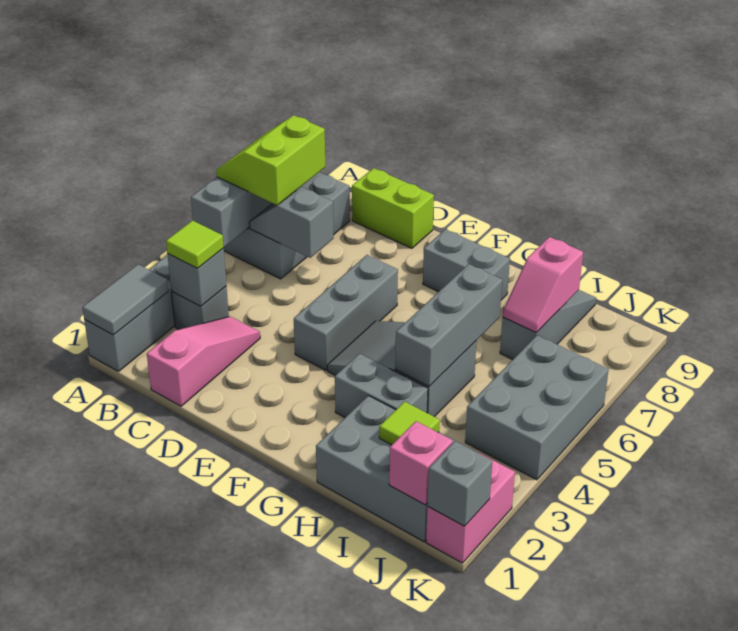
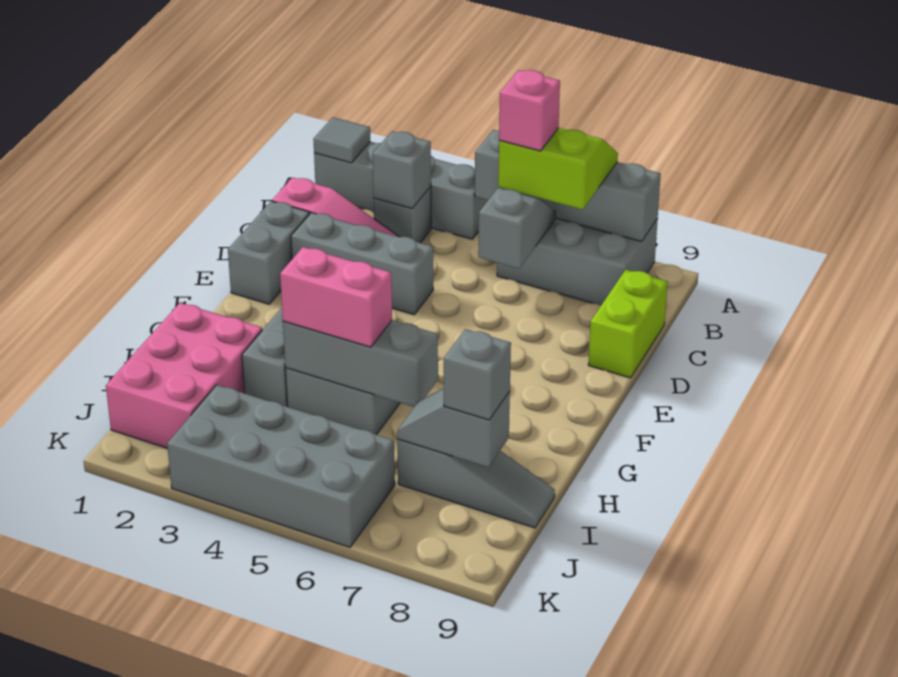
grey tile A1:A2 level 2 -> grey tile A1 level 2
lime tile B3 level 3 -> none
grey brick E4:E6 level 1 -> grey brick D2:D4 level 1
grey brick F8:G8 level 1 -> grey brick D1:E1 level 1
grey brick H1:J2 level 1 -> pink brick H1:J2 level 1
lime tile I2 level 2 -> none
pink slope I7:I8 level 2 top 8 -> grey slope I7:I8 level 2 top 8
pink brick J1 level 2 -> pink brick B6 level 4
grey brick J4:K6 level 1 -> grey brick J3:K6 level 1
pink brick K1:K2 level 1 -> pink brick H4:H5 level 3
grey brick K1 level 2 -> grey brick I8 level 3

